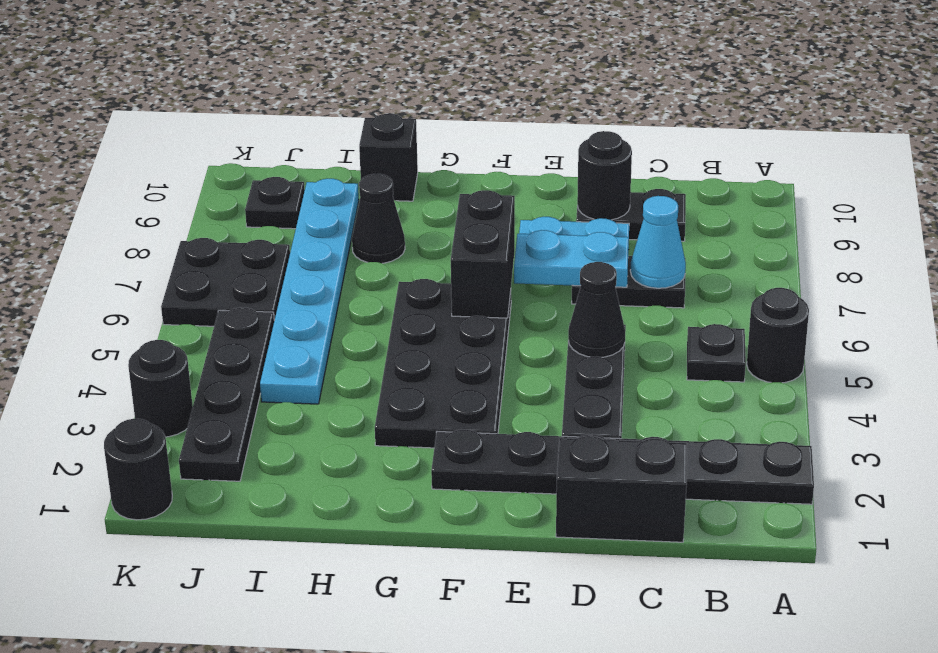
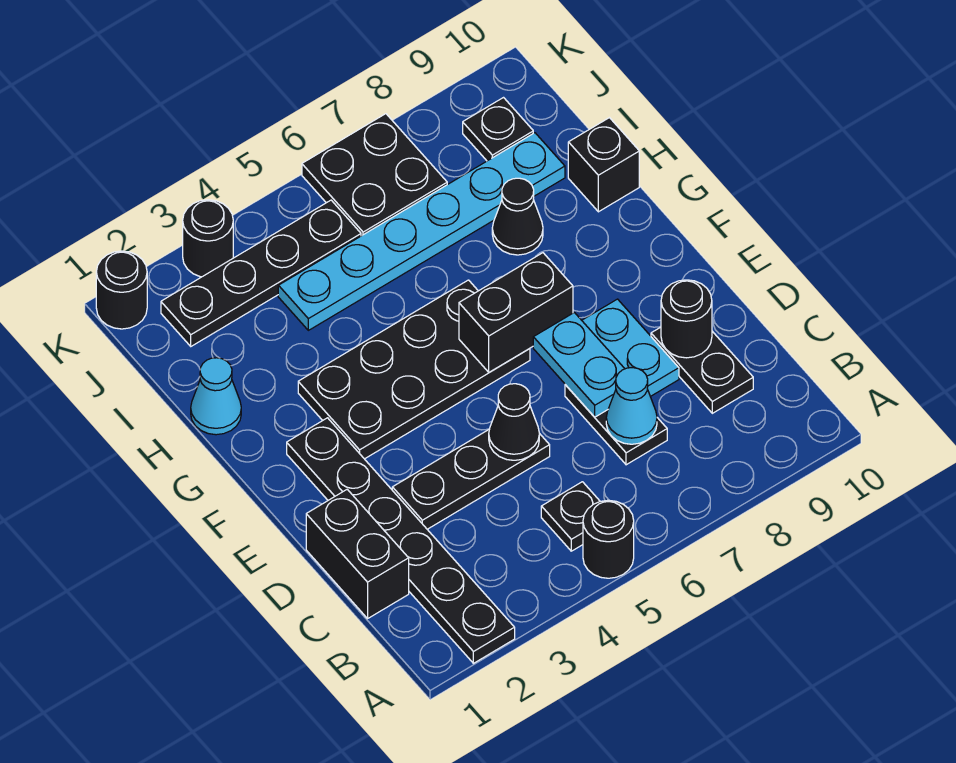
none -> cyan cone H1 level 1

